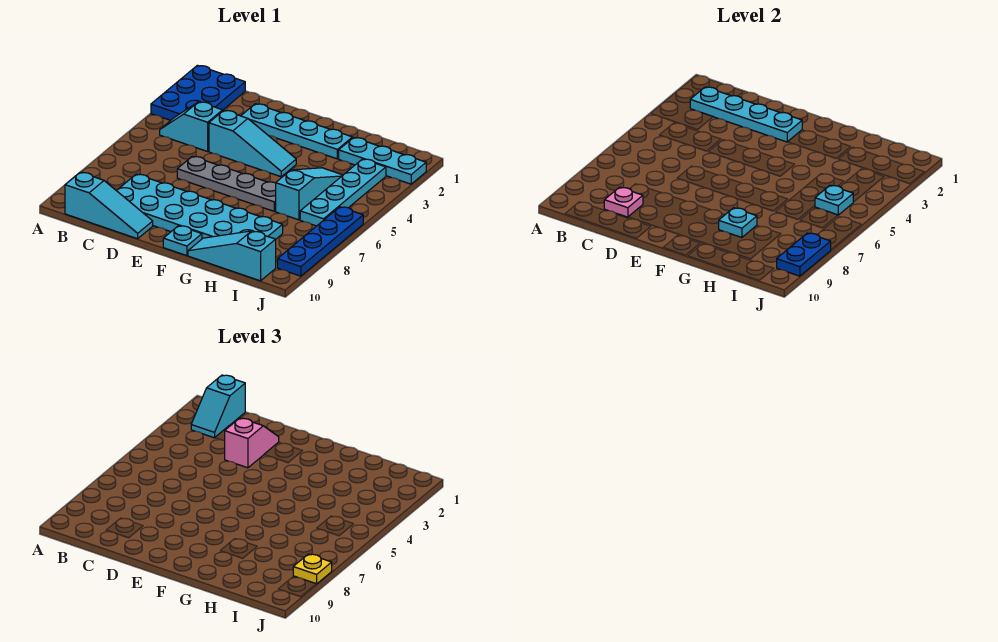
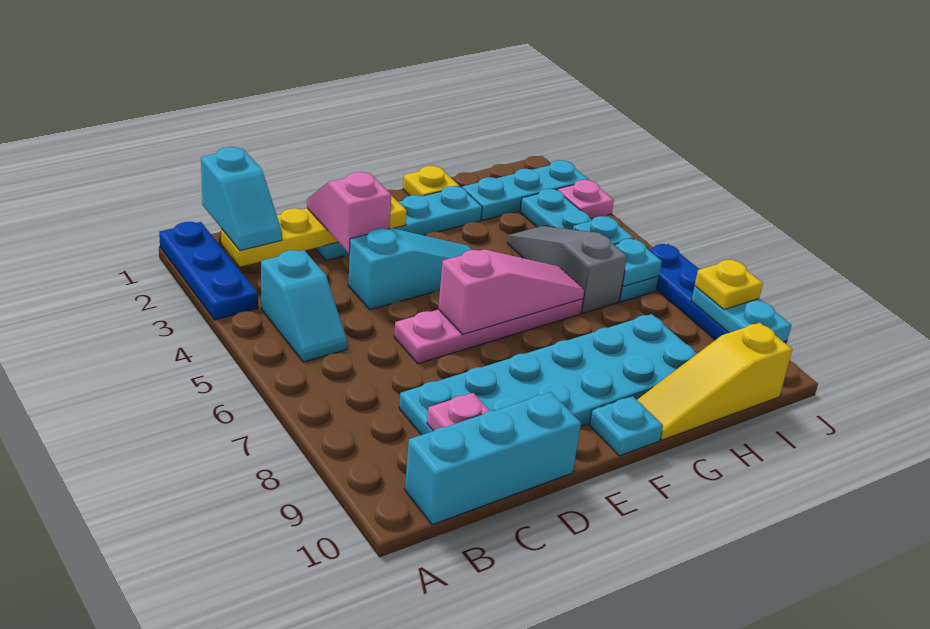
blue plate A1:B3 level 1 -> blue plate A1:A3 level 1
cyan plate B2:E2 level 2 -> yellow plate B2:E2 level 2
cyan slope B4:C4 level 1 top C -> cyan slope B4:B5 level 1 top 4
cyan slope B10:D10 level 1 top B -> cyan brick B10:D10 level 1
grey plate D6:G6 level 1 -> pink plate D6:G6 level 1
none -> pink slope E6:G6 level 2 top E
none -> yellow plate G1 level 1
cyan plate G8 level 2 -> cyan plate I6 level 2
cyan slope G10:I10 level 1 top I -> yellow slope G10:I10 level 1 top I
cyan slope H4:H6 level 1 top 6 -> grey slope H4:H6 level 1 top 6
none -> pink plate J3 level 1
blue plate J8:J9 level 2 -> cyan plate J8:J9 level 2

